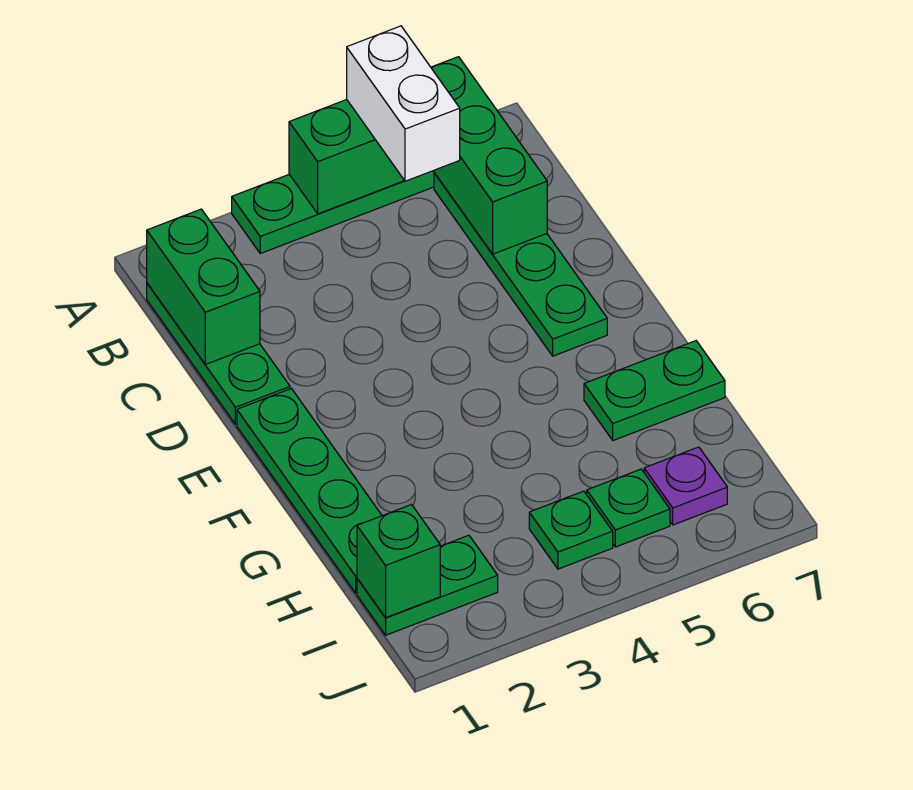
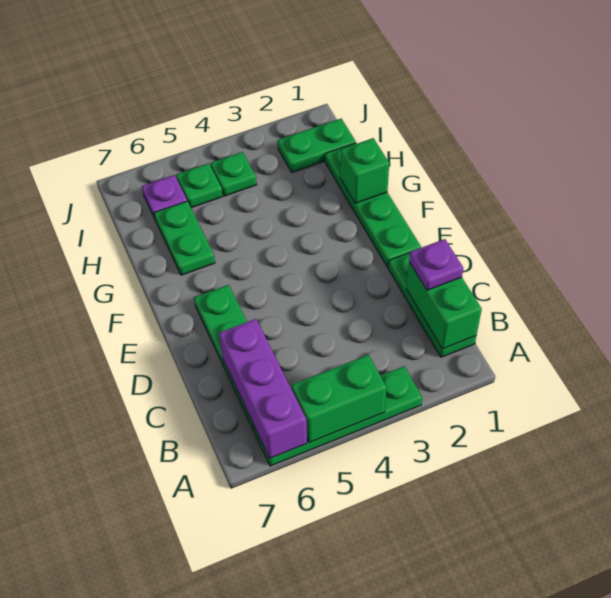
white brick A5:B5 level 3 -> none
green brick A6:C6 level 2 -> purple brick A6:C6 level 2
none -> purple plate C1 level 3
green plate G6:G7 level 1 -> green plate G6:H6 level 1
green brick I1 level 2 -> green brick G1 level 2

